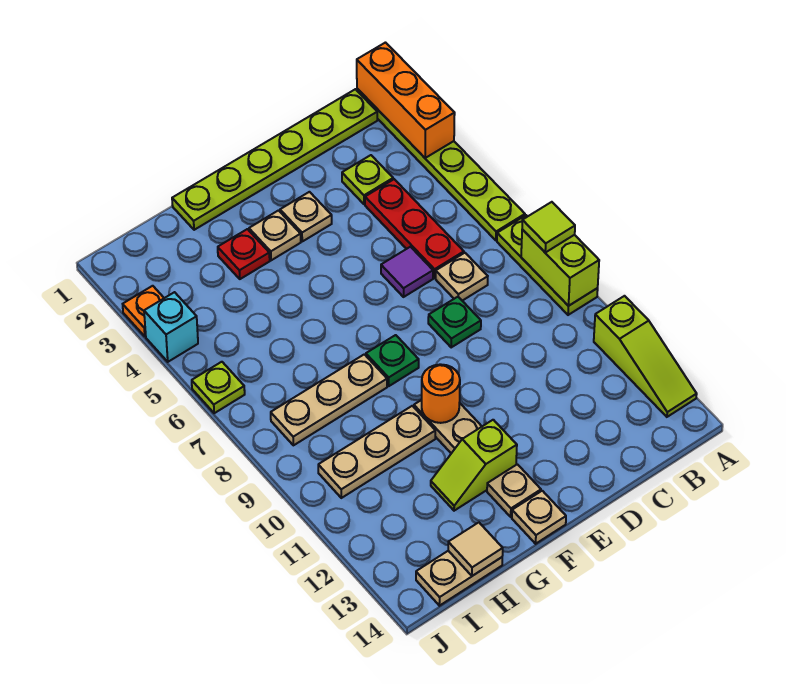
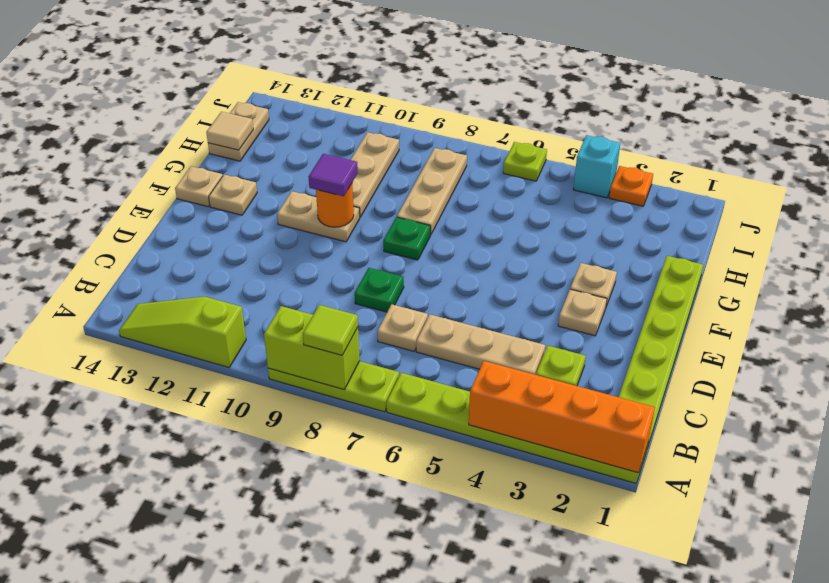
orange brick A1:A3 level 2 -> orange brick A1:A4 level 2
red plate C4:C6 level 1 -> tan plate C4:C6 level 1
purple tile D6 level 1 -> purple tile F10 level 3
lime slope F12:G12 level 1 top F -> none
red plate G3 level 1 -> none

